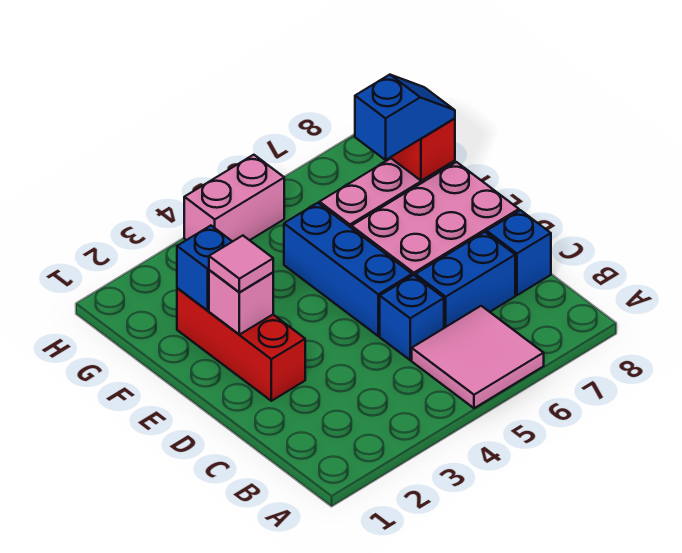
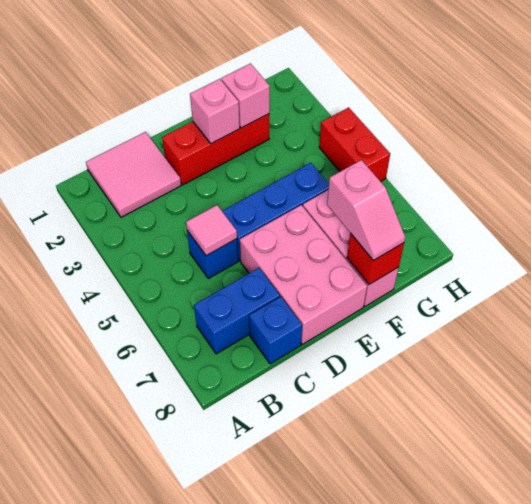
pink tile A5:B6 level 1 -> pink tile B1:C2 level 1
blue brick C6:C7 level 1 -> blue brick B7:C7 level 1
pink tile E2 level 3 -> pink tile C5 level 2
blue brick F2 level 2 -> pink brick F2 level 2
blue slope F7:F8 level 3 top 7 -> pink slope F7:F8 level 3 top 7
pink brick H4:H5 level 1 -> red brick H4:H5 level 1

